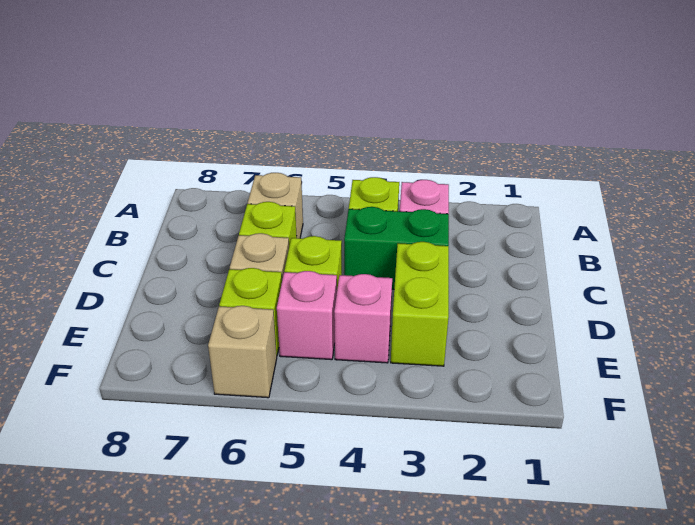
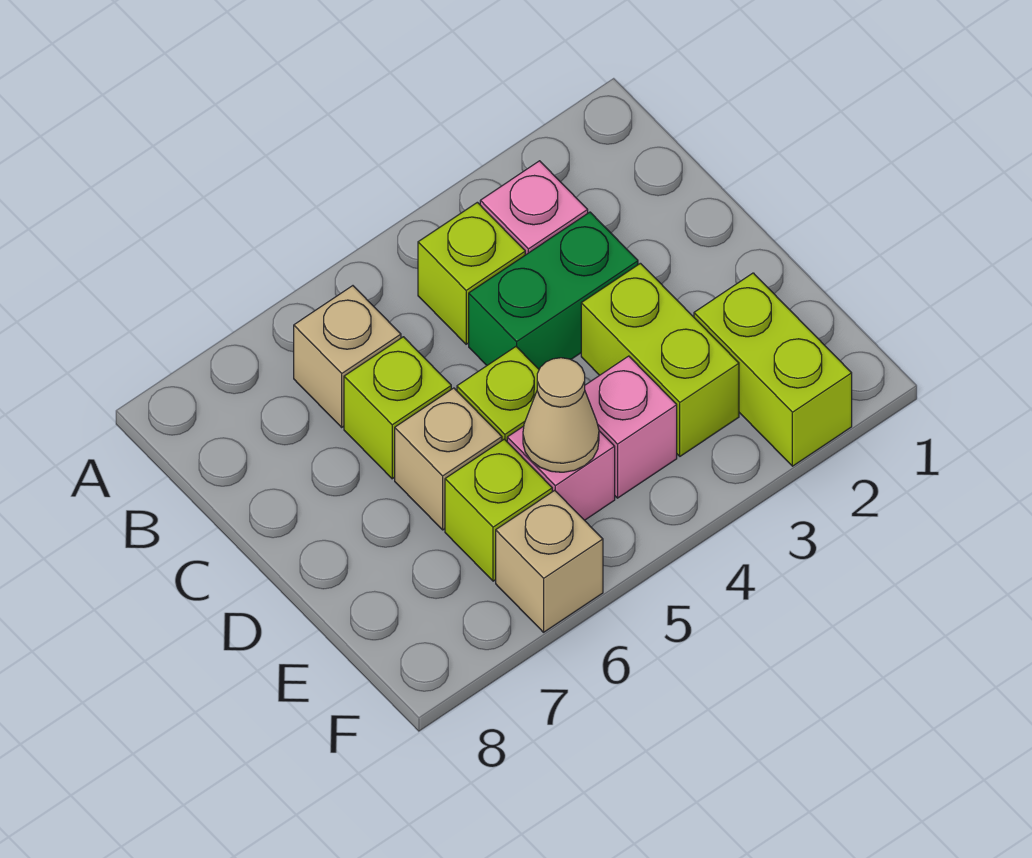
none -> lime brick E2:F2 level 1
none -> tan cone E5 level 2

